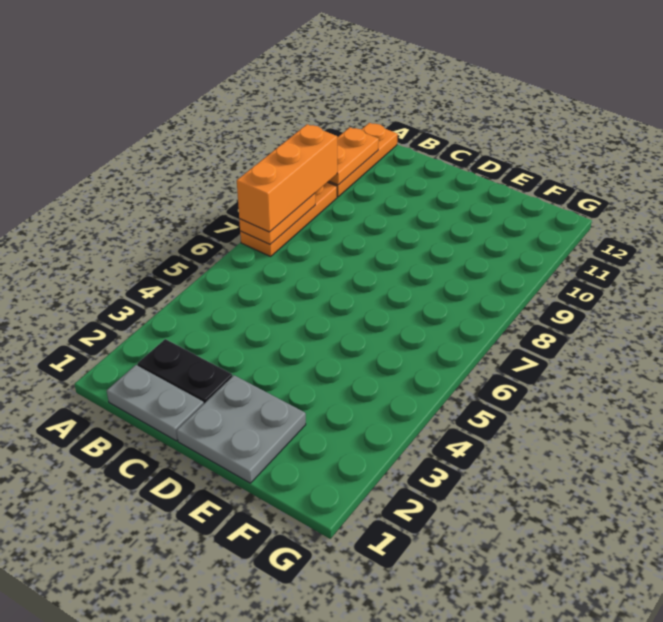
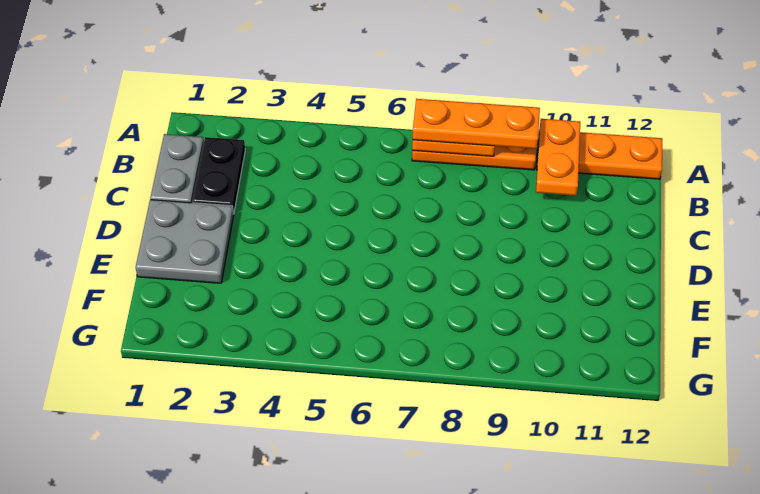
orange brick A7:A9 level 3 -> orange plate A7:A9 level 3
orange plate A10:A11 level 2 -> orange plate A10:B10 level 2

